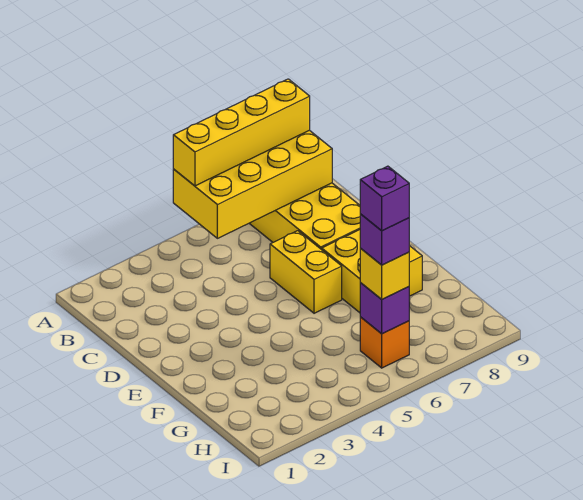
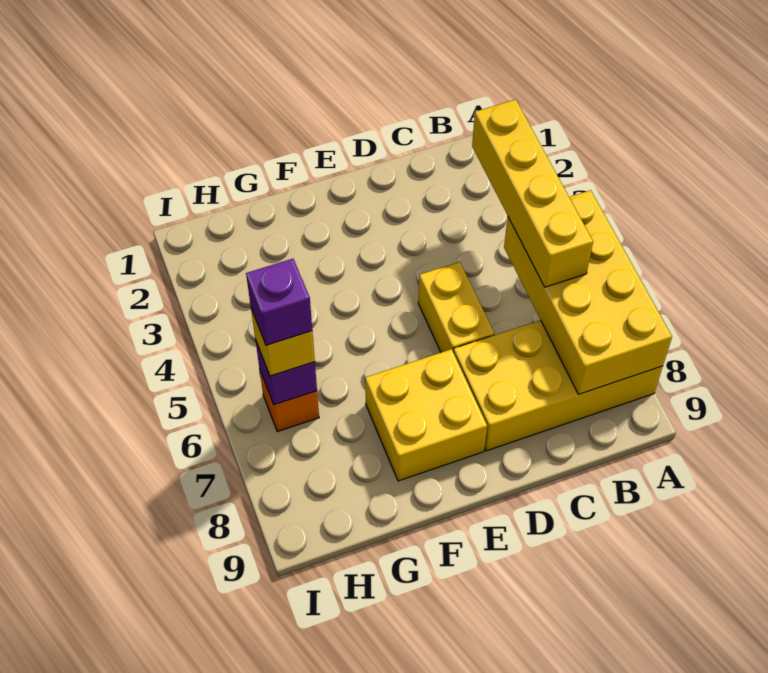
yellow brick A5:A8 level 3 -> yellow brick B3:B6 level 3
yellow brick D6:E6 level 1 -> yellow brick D5:D6 level 1
purple brick H6 level 5 -> none

